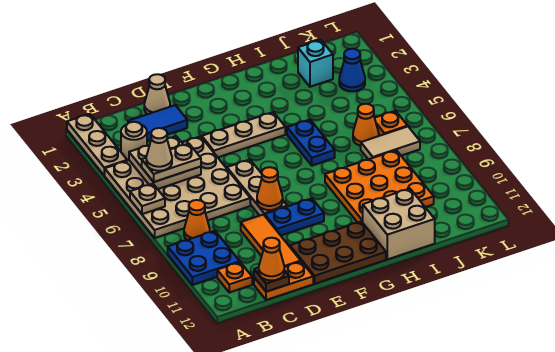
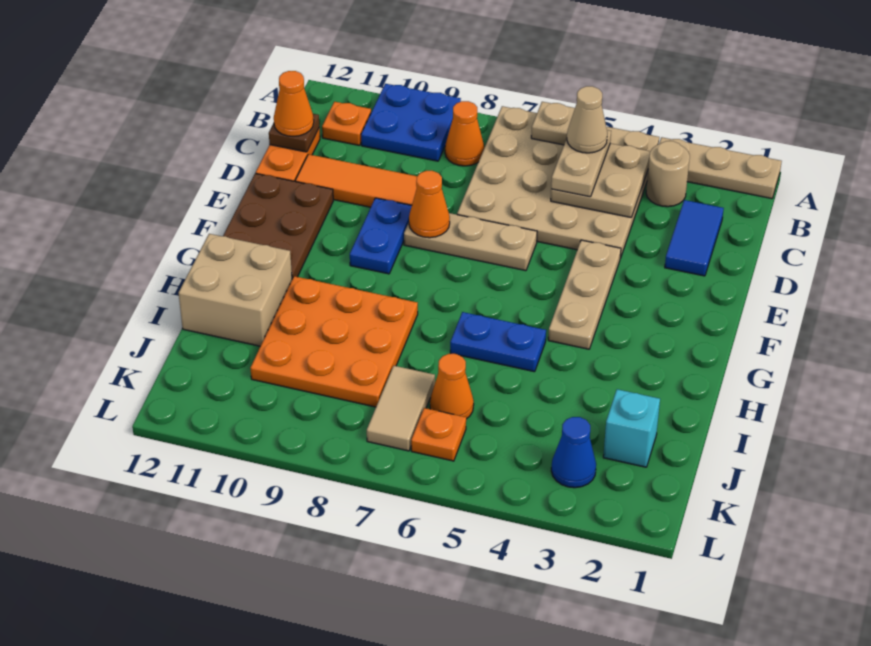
tan cone D1 level 1 -> none

